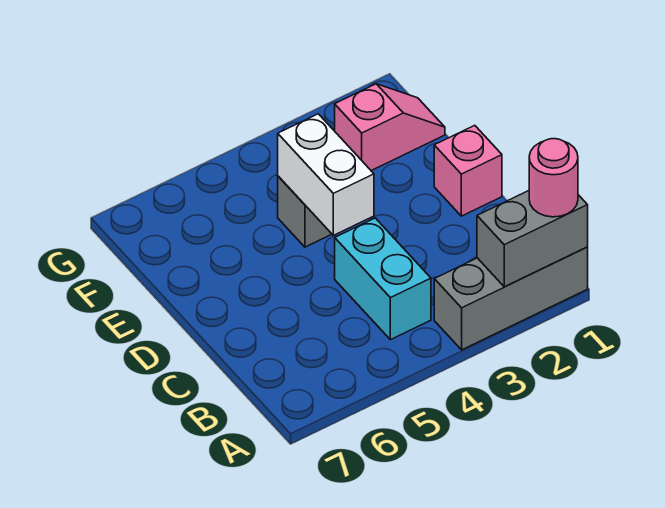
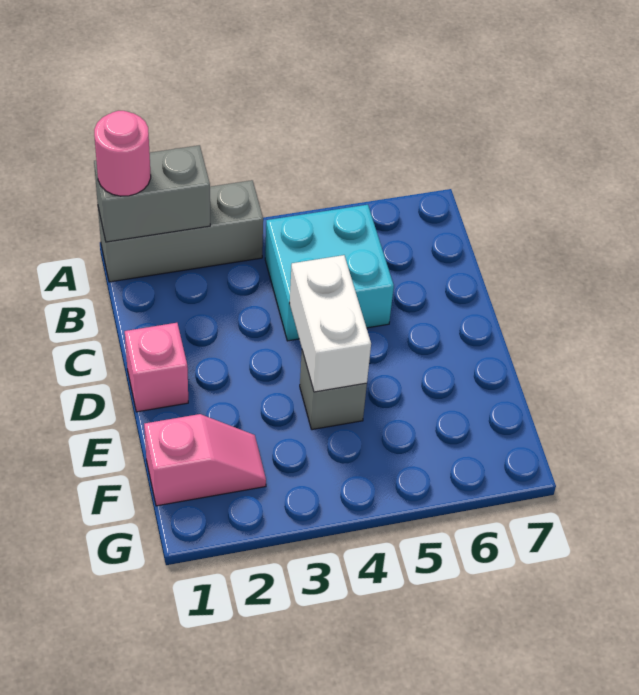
cyan brick B4:C4 level 1 -> cyan brick B4:C5 level 1
pink slope F1:F2 level 1 top 2 -> pink slope F1:F2 level 1 top 1

